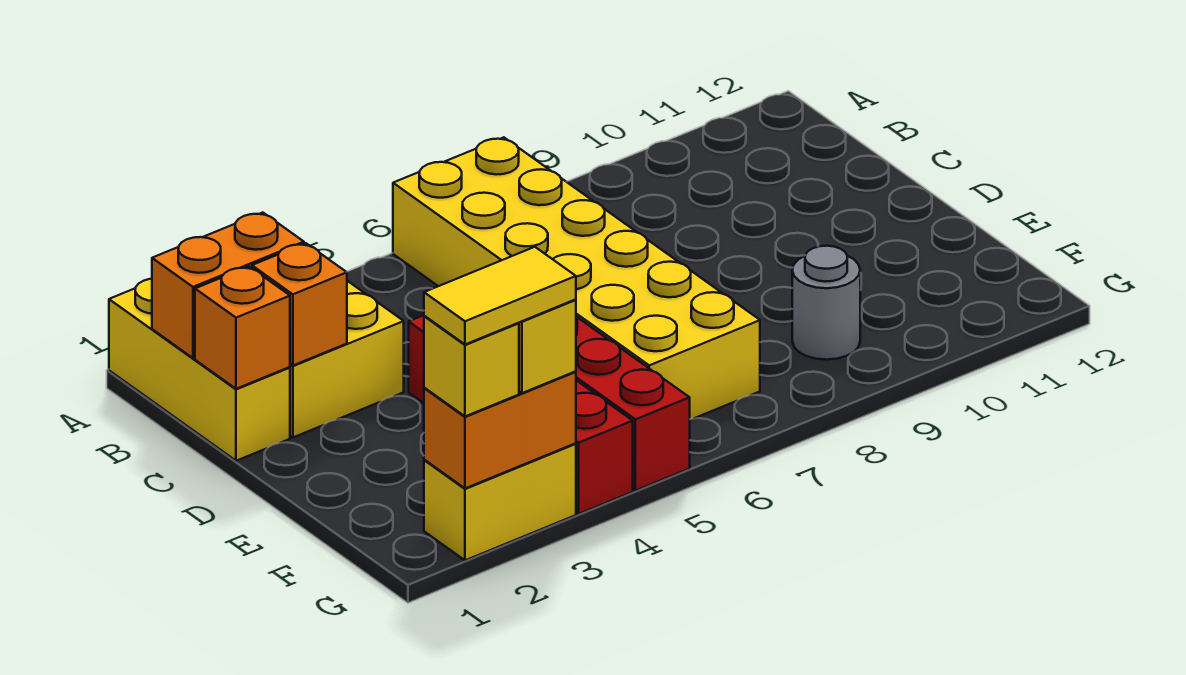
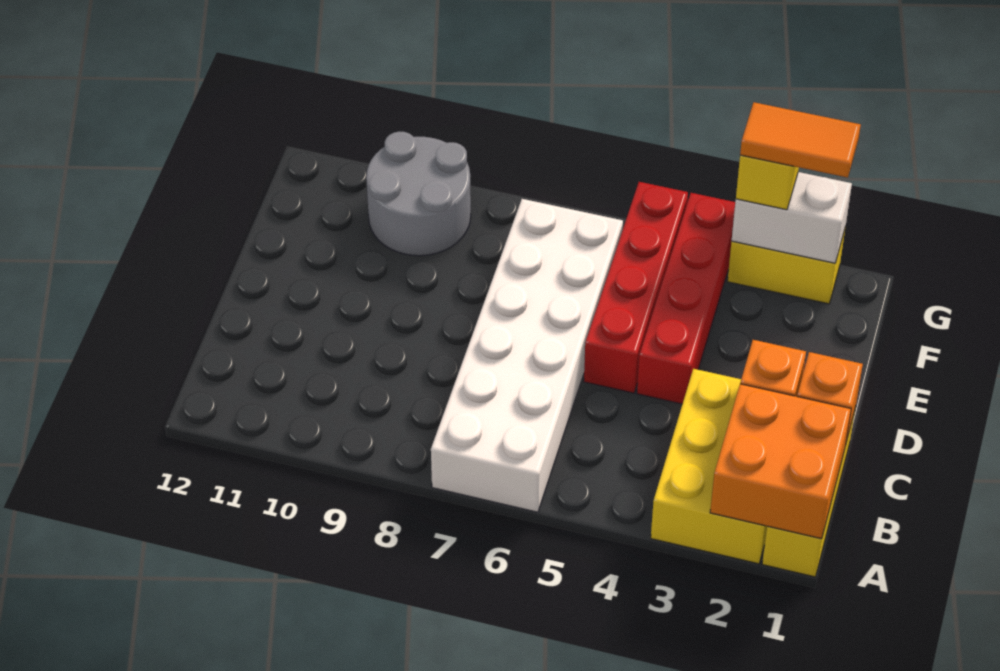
yellow brick A6:F7 level 1 -> white brick A6:F7 level 1
orange brick B1:B2 level 2 -> orange brick A1:B2 level 2
grey round brick F9 level 1 -> grey round brick F9:G10 level 1
orange brick G2:G3 level 2 -> white brick G2:G3 level 2
yellow brick G2 level 3 -> none
yellow tile G2:G3 level 4 -> orange tile G2:G3 level 4

